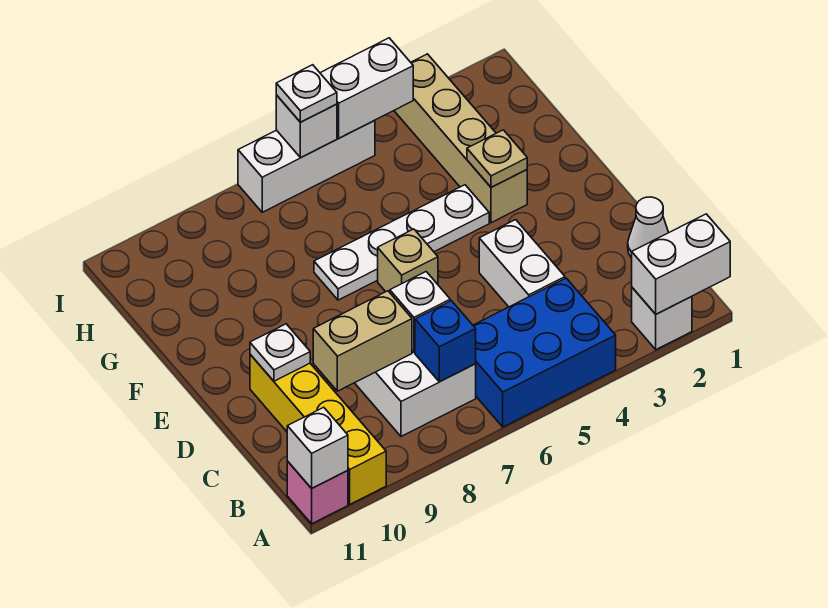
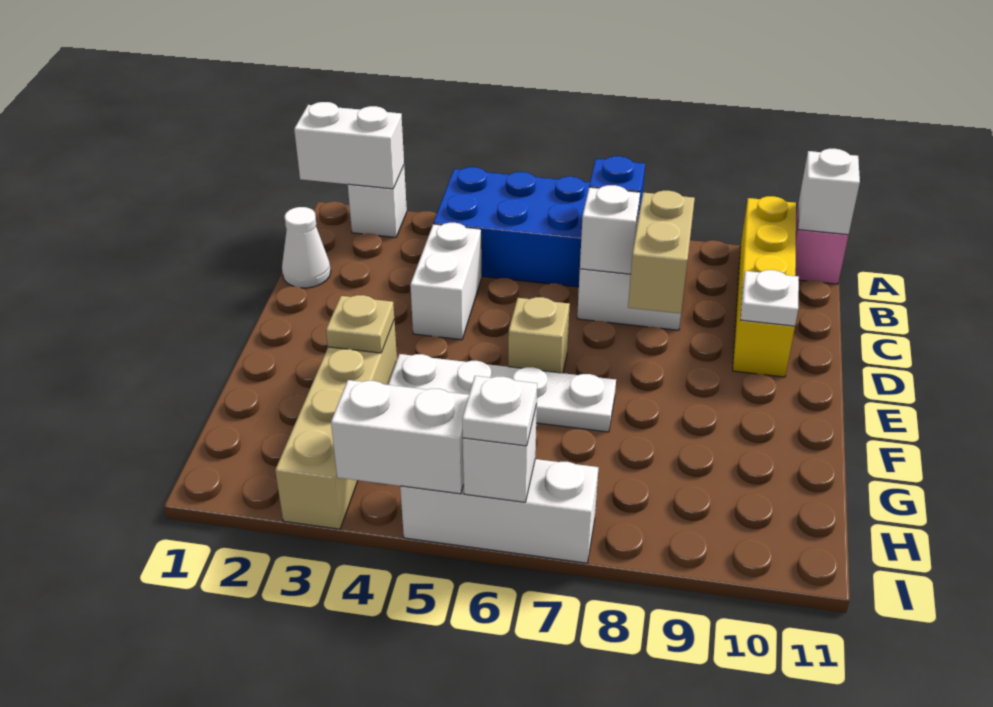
tan brick C8:C9 level 2 -> tan brick C8:D8 level 2

